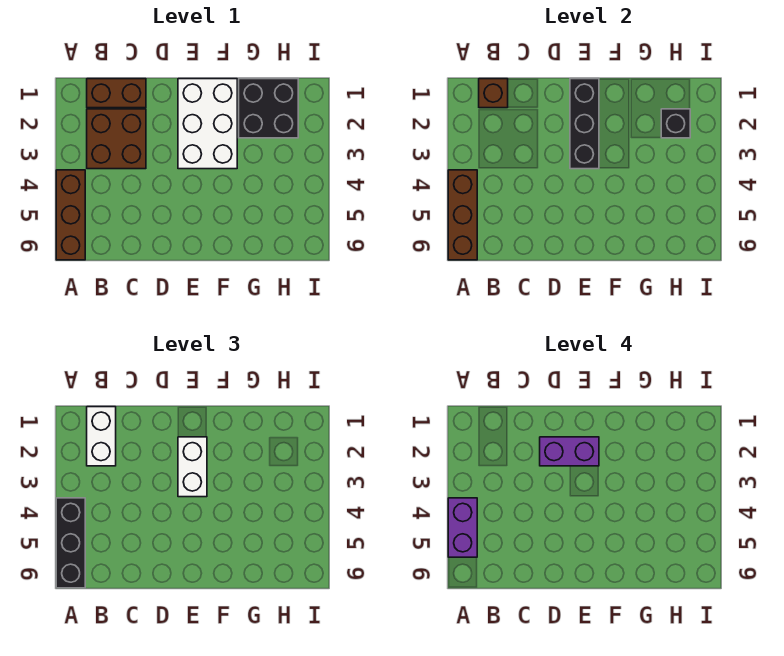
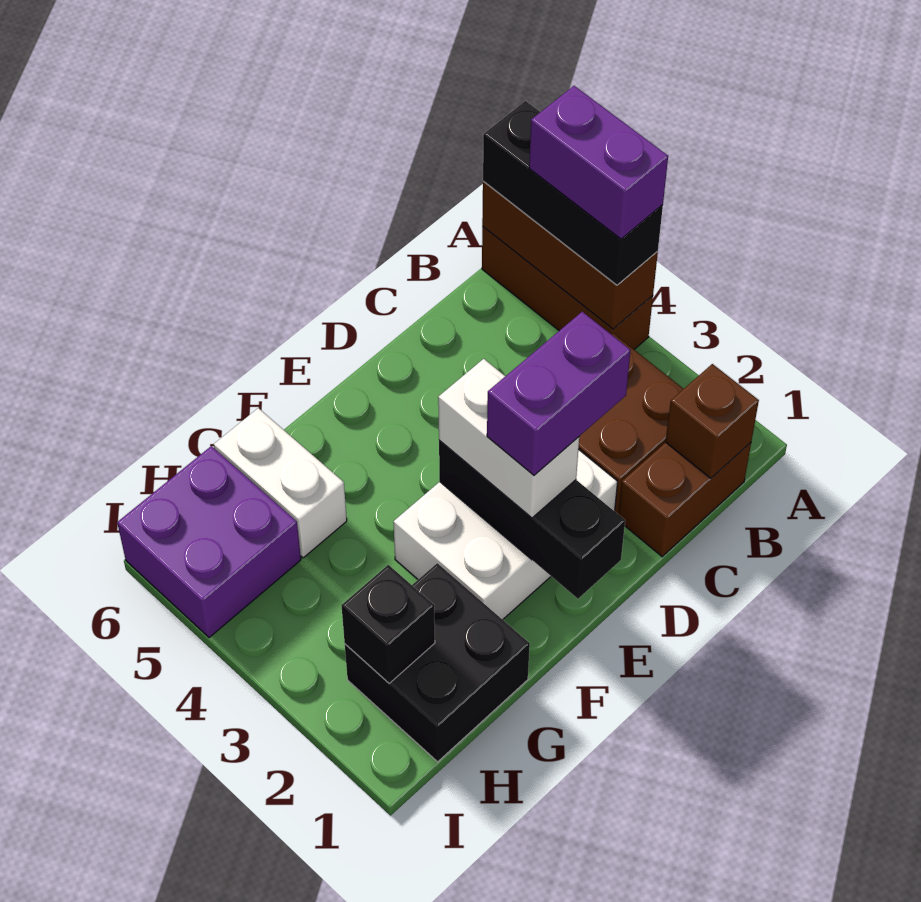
white brick B1:B2 level 3 -> white brick G5:G6 level 1
white brick E1:F3 level 1 -> white brick D2:F3 level 1
none -> purple brick H5:I6 level 1

